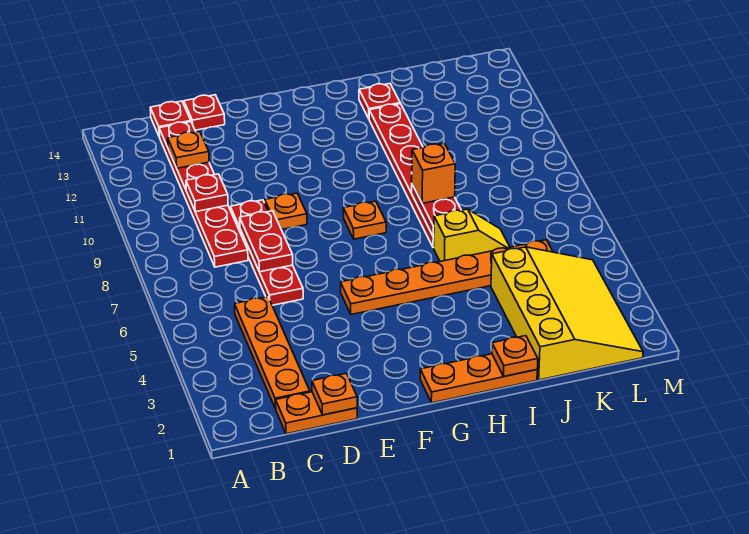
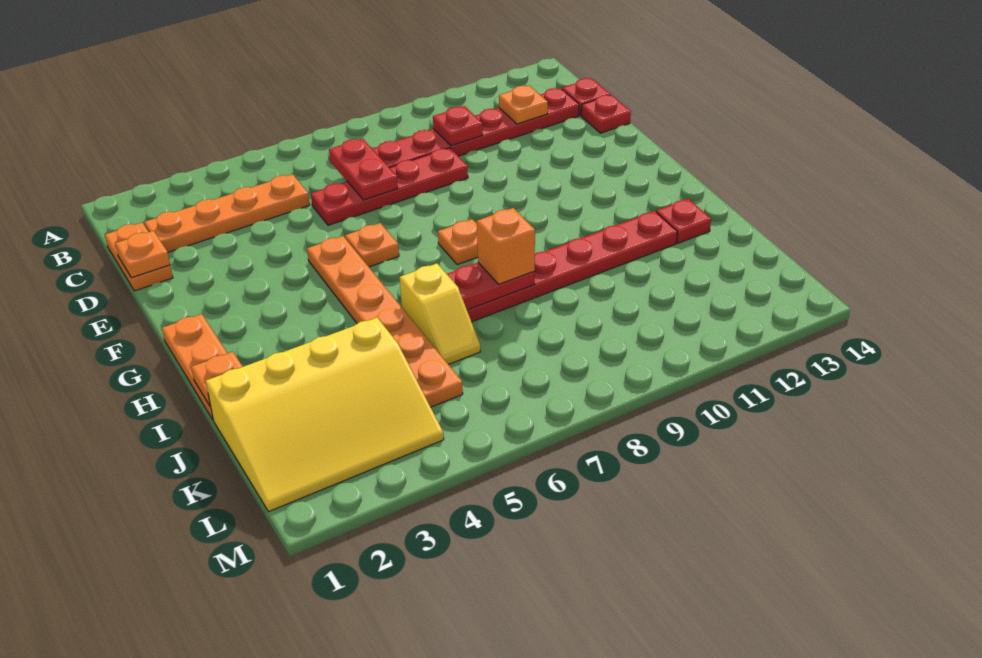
red plate D7:D8 level 2 -> red plate C7:D7 level 2
orange plate E9 level 1 -> orange plate F6 level 1

